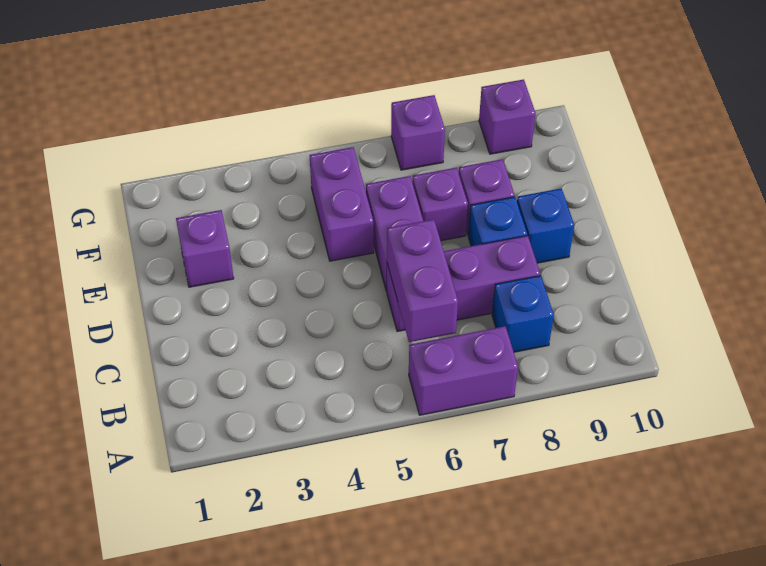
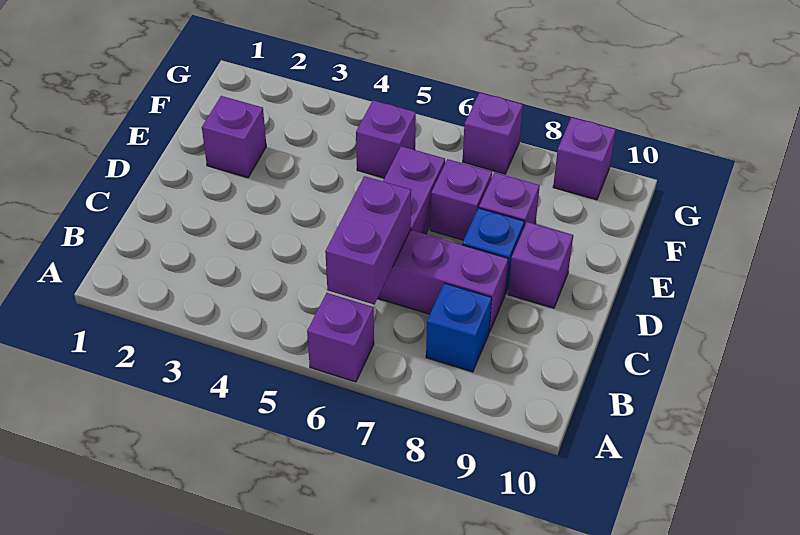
purple brick A6:A7 level 1 -> purple brick A6 level 1
blue brick D9 level 1 -> purple brick D9 level 1
purple brick E5:F5 level 1 -> purple brick F5 level 1

